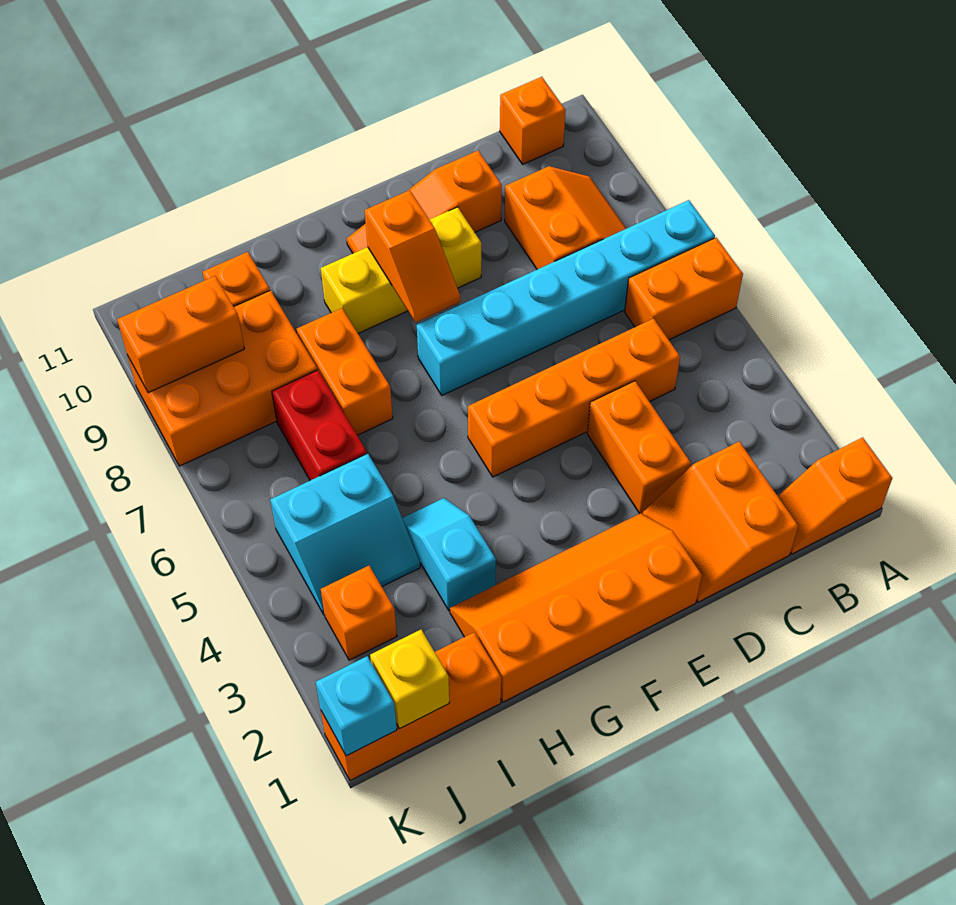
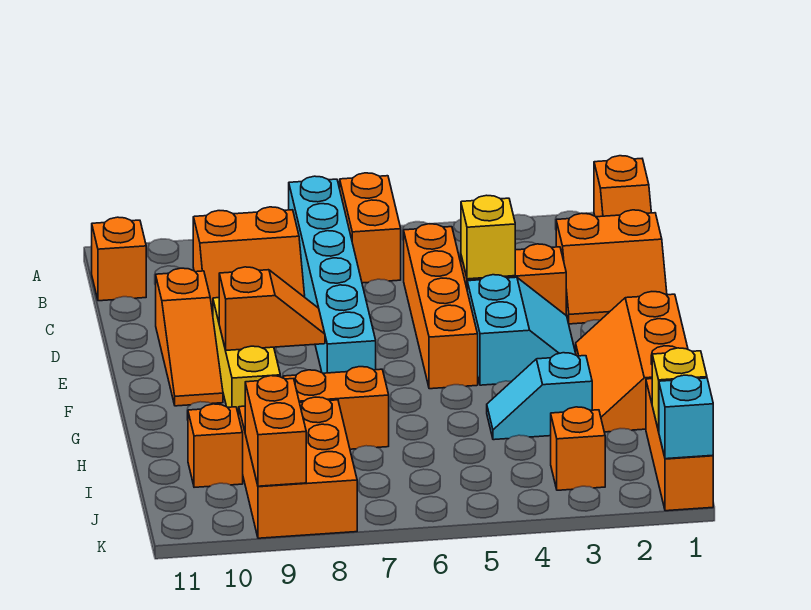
orange slope B8:C9 level 1 top C -> orange slope B8:C9 level 1 top B
none -> yellow brick D4 level 2
orange slope E1:H2 level 1 top 1 -> orange slope F1:H2 level 1 top 1
cyan slope I4:J5 level 1 top 5 -> cyan slope E3:F4 level 1 top 4
red brick I6:I7 level 1 -> none

